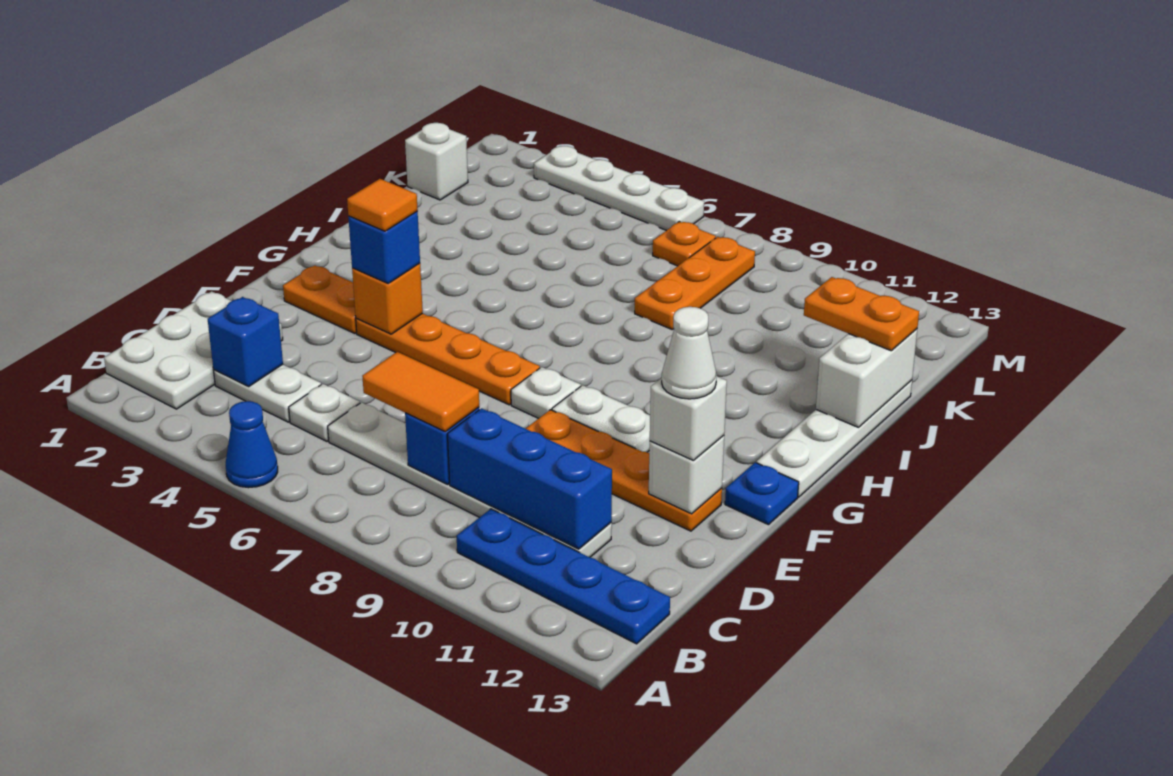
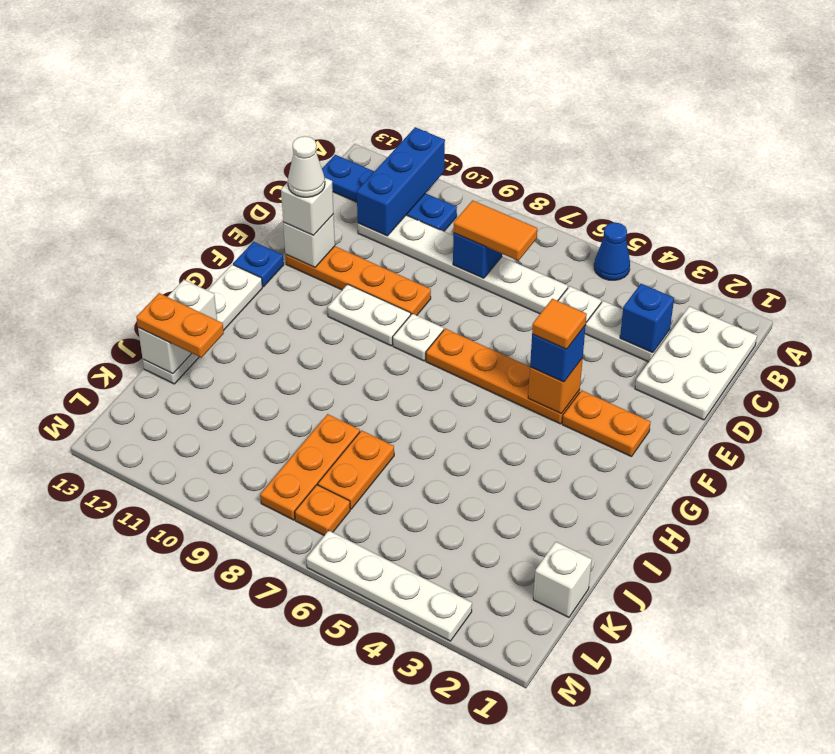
blue brick C9:C11 level 2 -> blue brick A11:C11 level 2
none -> orange plate J7:K7 level 1

